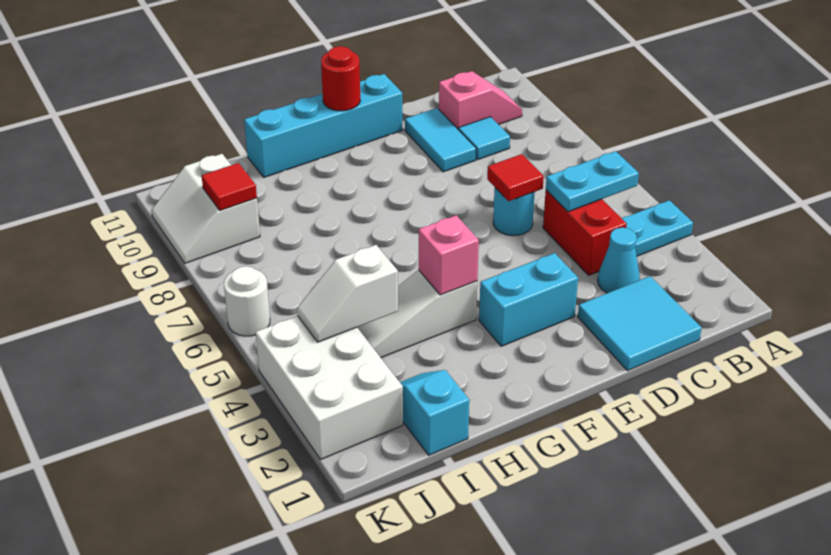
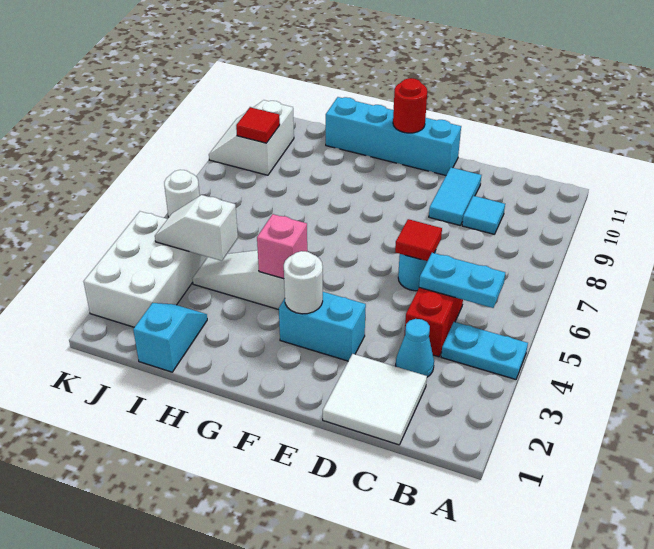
pink slope B10:C10 level 1 top C -> none
cyan tile C1:D2 level 1 -> white tile C1:D2 level 1
none -> white round brick F3 level 2

